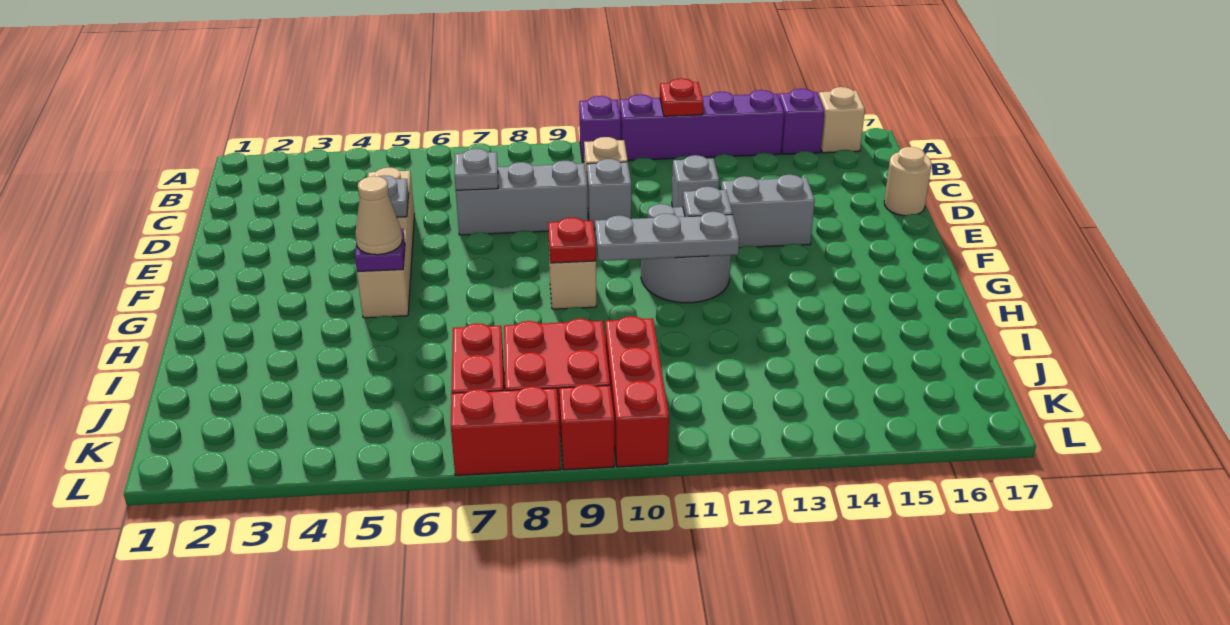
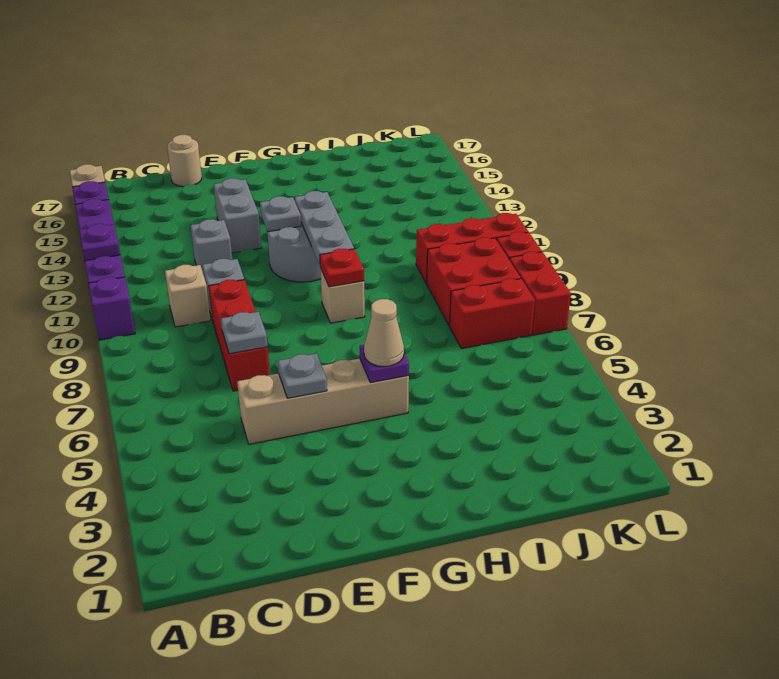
red plate A12 level 2 -> purple plate A12 level 2
grey brick D7:D9 level 1 -> red brick D7:D9 level 1

